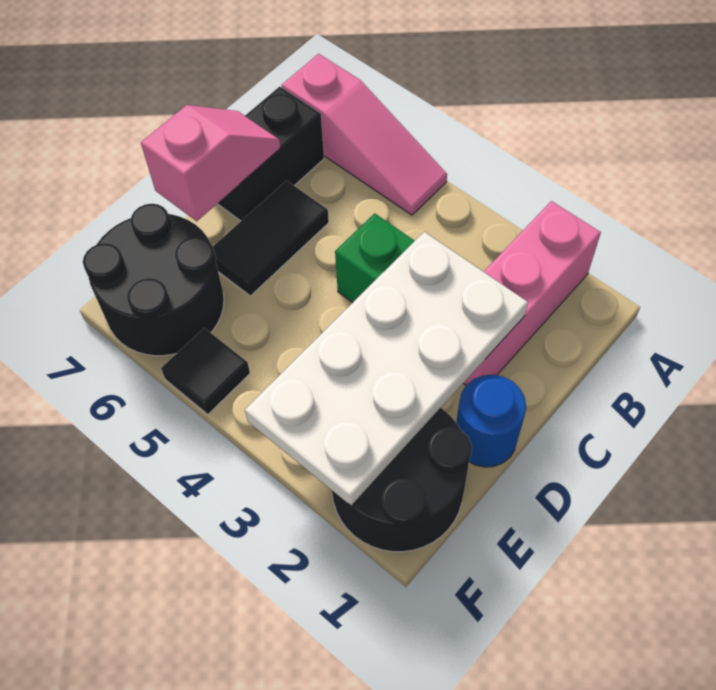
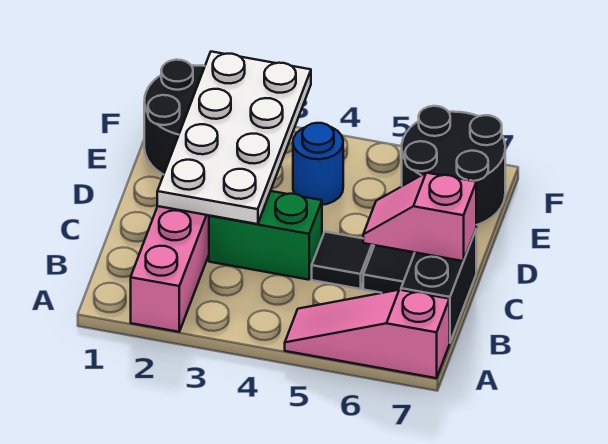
pink slope C7:D7 level 2 top D -> pink slope C6:C7 level 2 top 7
blue round brick D1 level 1 -> blue round brick E4 level 1
black tile F5 level 1 -> black tile C5 level 1

